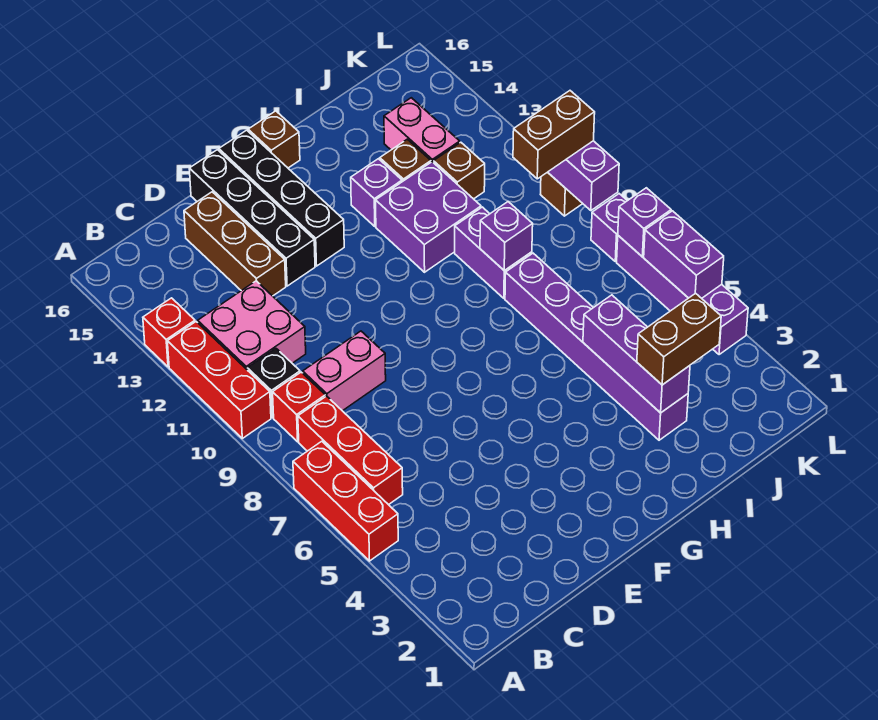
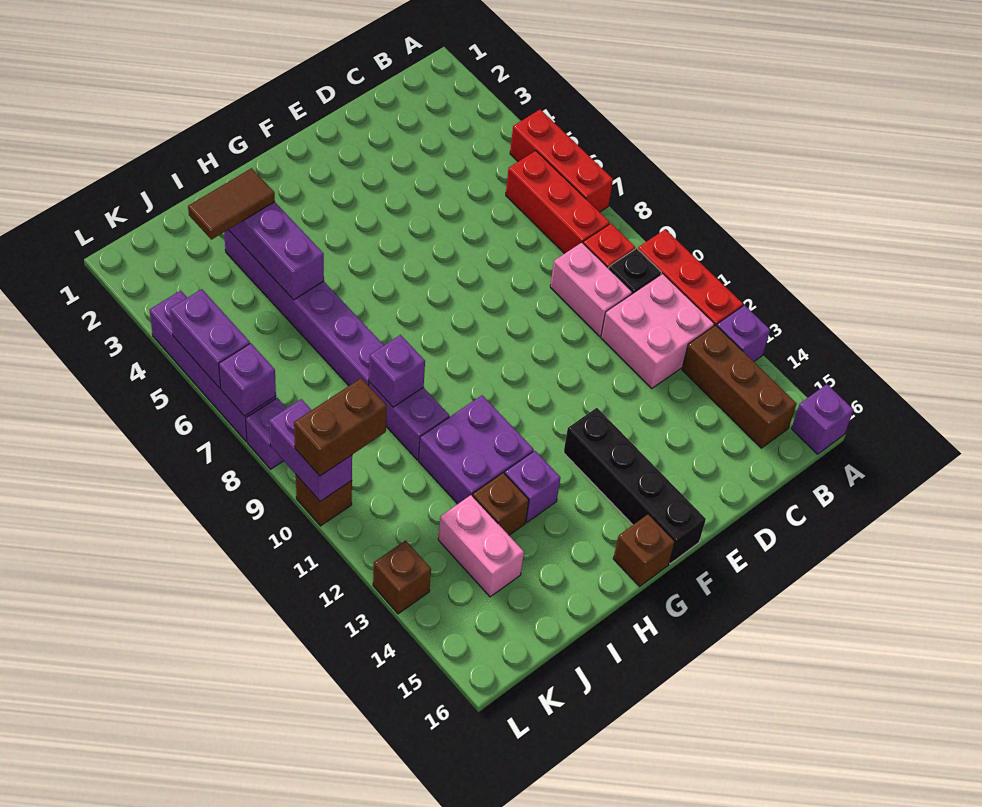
red brick A13 level 1 -> purple brick A13 level 1
none -> purple brick A16 level 1
pink brick C9:D9 level 1 -> pink brick C9:C10 level 1
brown brick D13:D15 level 1 -> brown brick B13:B15 level 1
black brick E13:E16 level 1 -> none
brown brick I3:J3 level 3 -> brown tile I3:J3 level 3
brown brick J12 level 1 -> brown brick L13 level 1

